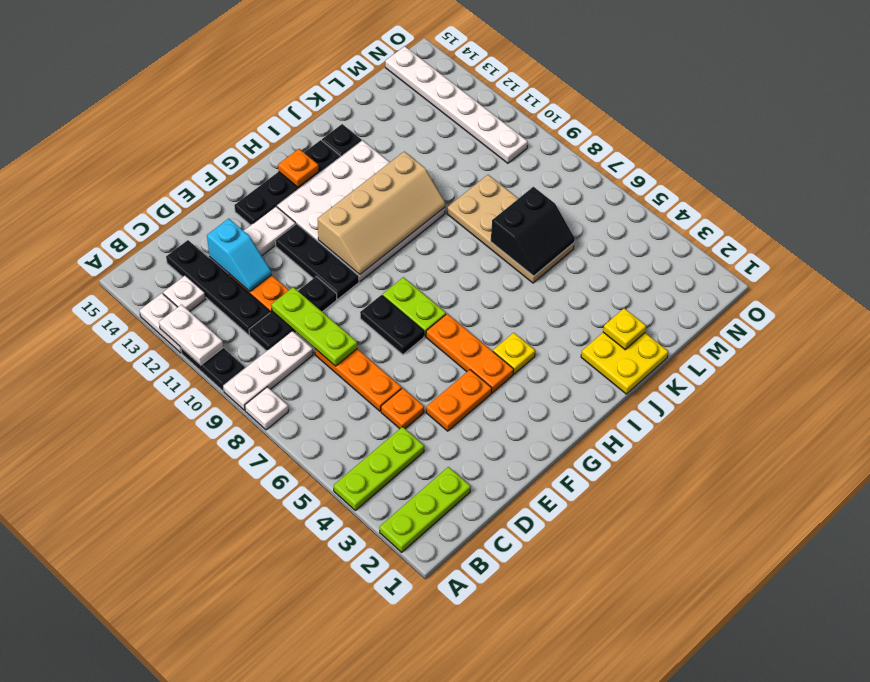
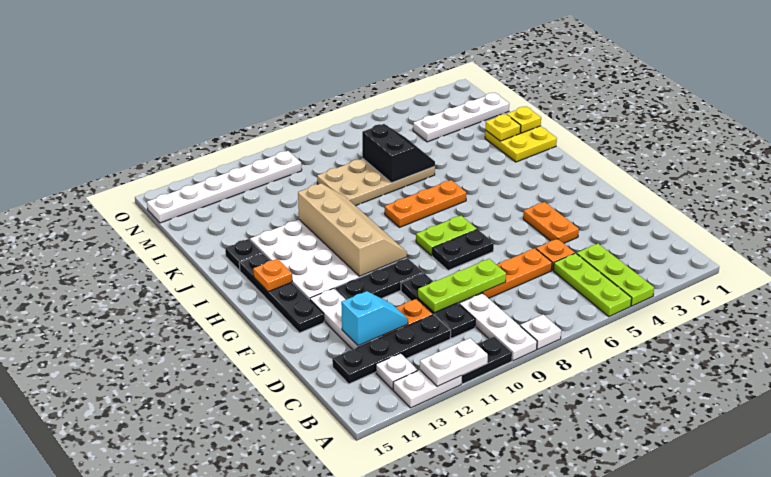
lime plate A2:C2 level 1 -> lime plate A5:C5 level 1
orange plate G4:G6 level 1 -> orange plate I6:I8 level 1
yellow plate H4 level 1 -> yellow plate K1 level 2
none -> white plate M1:M4 level 1

